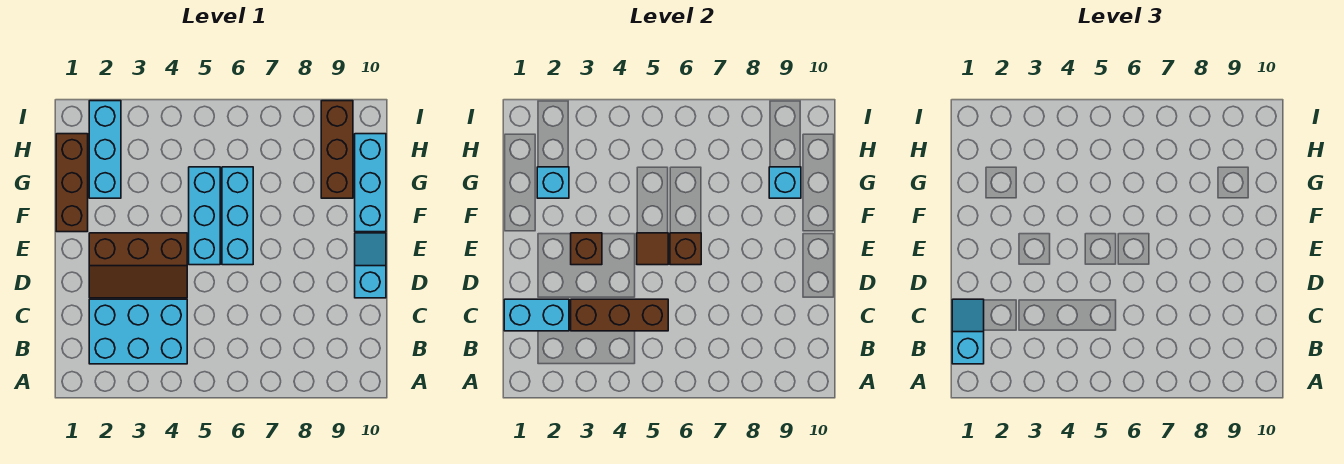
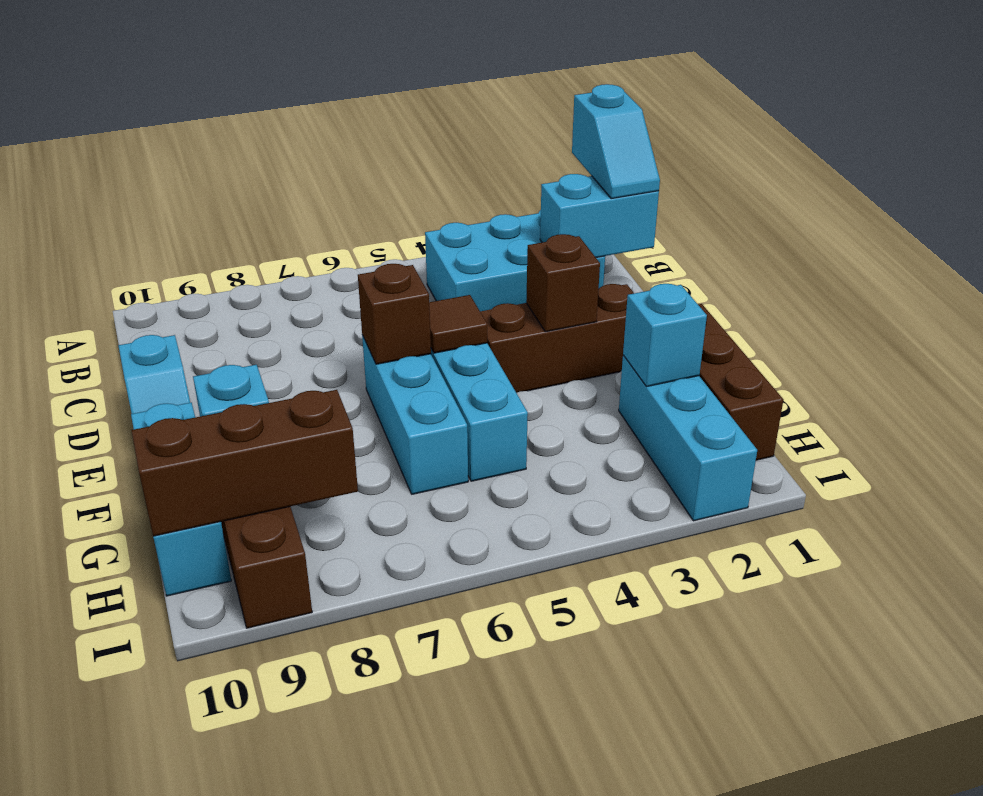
brown brick C3:C5 level 2 -> brown brick H8:H10 level 2

